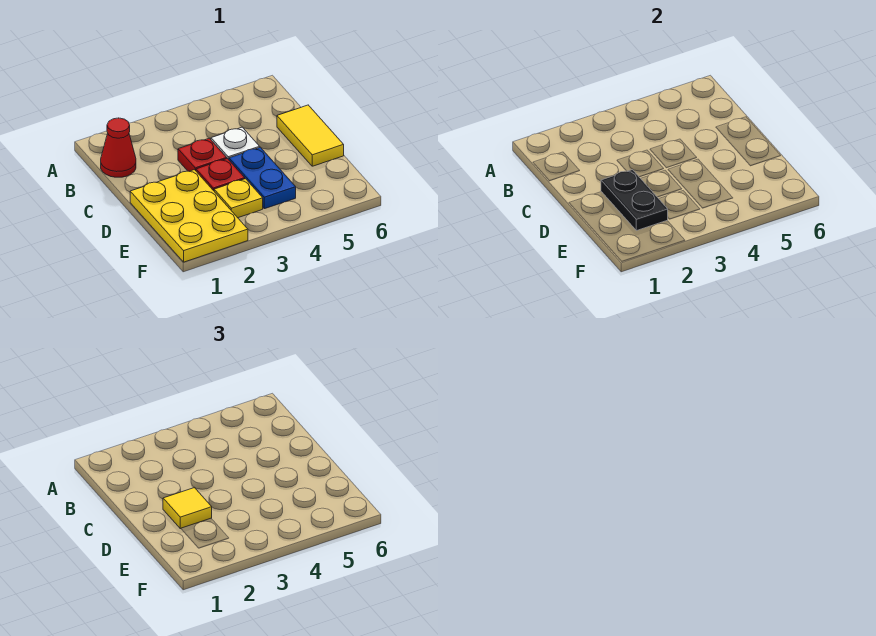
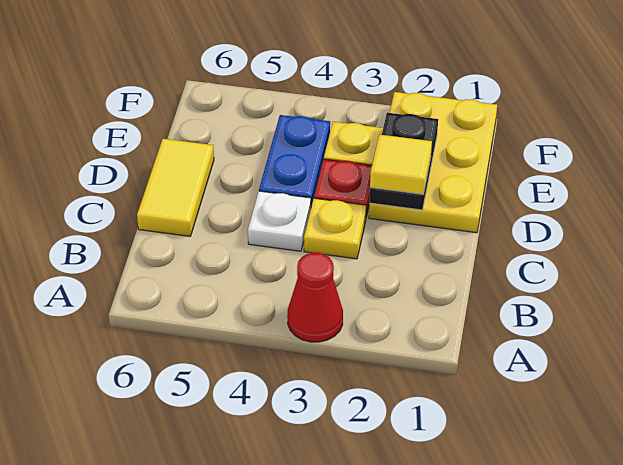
red cone B1 level 1 -> red cone A3 level 1
red plate C3 level 1 -> yellow plate C3 level 1

